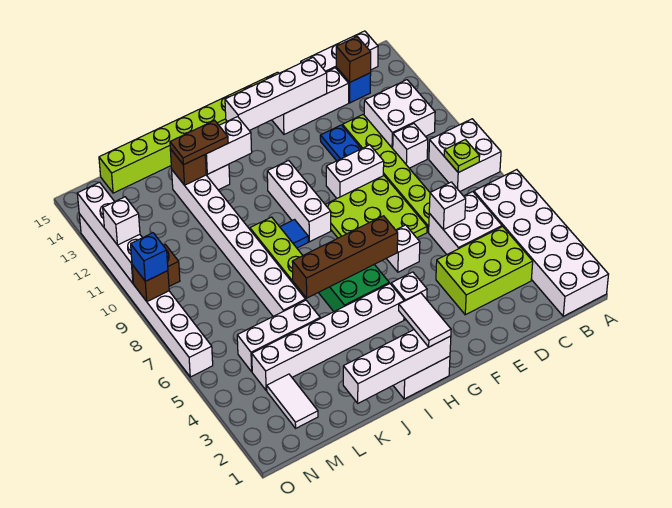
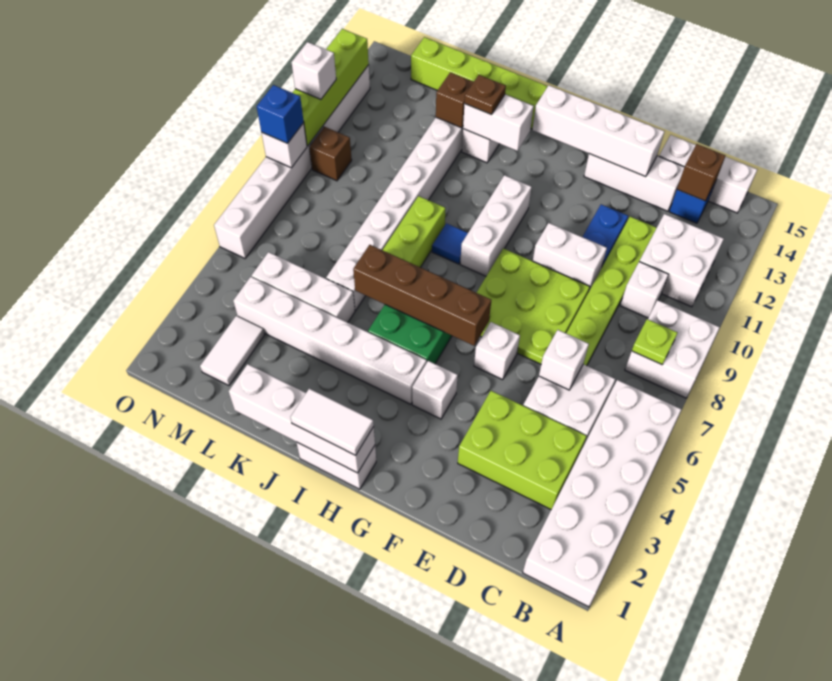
white tile H1:H2 level 3 -> white tile H1:I1 level 3
brown plate J13:K13 level 3 -> brown plate J13 level 3
brown brick O9 level 2 -> white brick O9 level 2
white brick O10:O13 level 2 -> lime brick O10:O13 level 2

